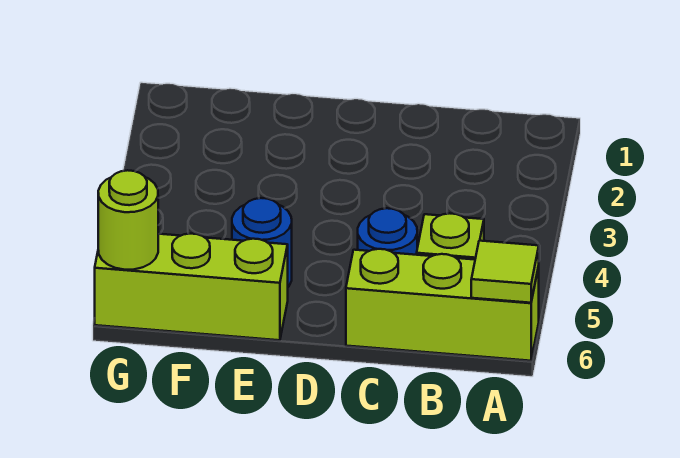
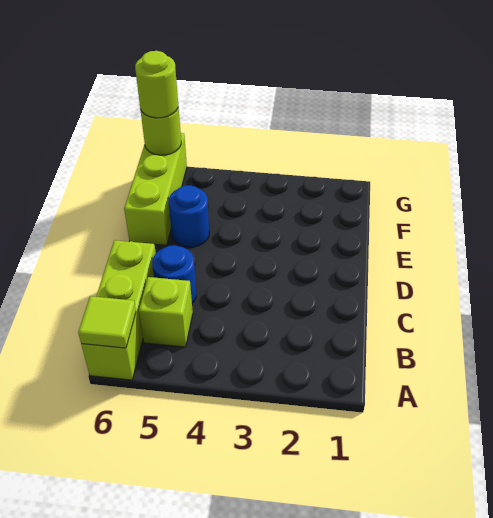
none -> lime round brick G6 level 3

